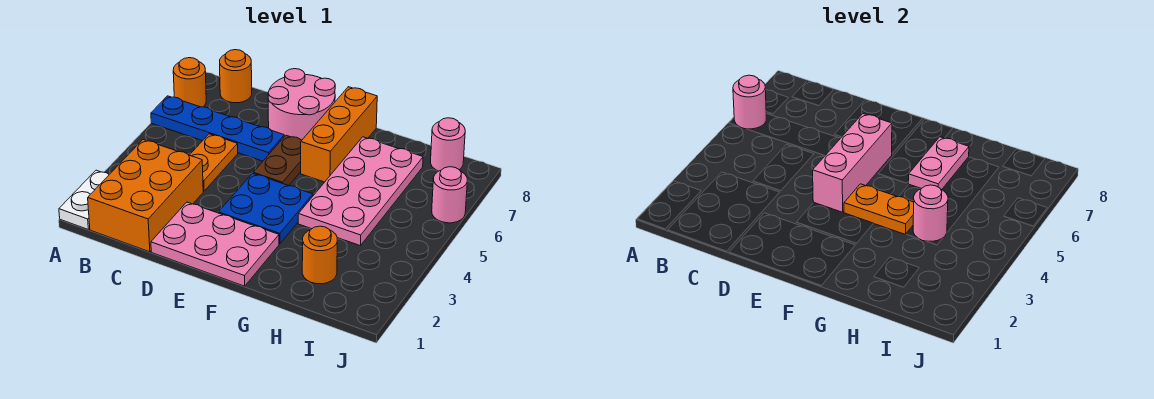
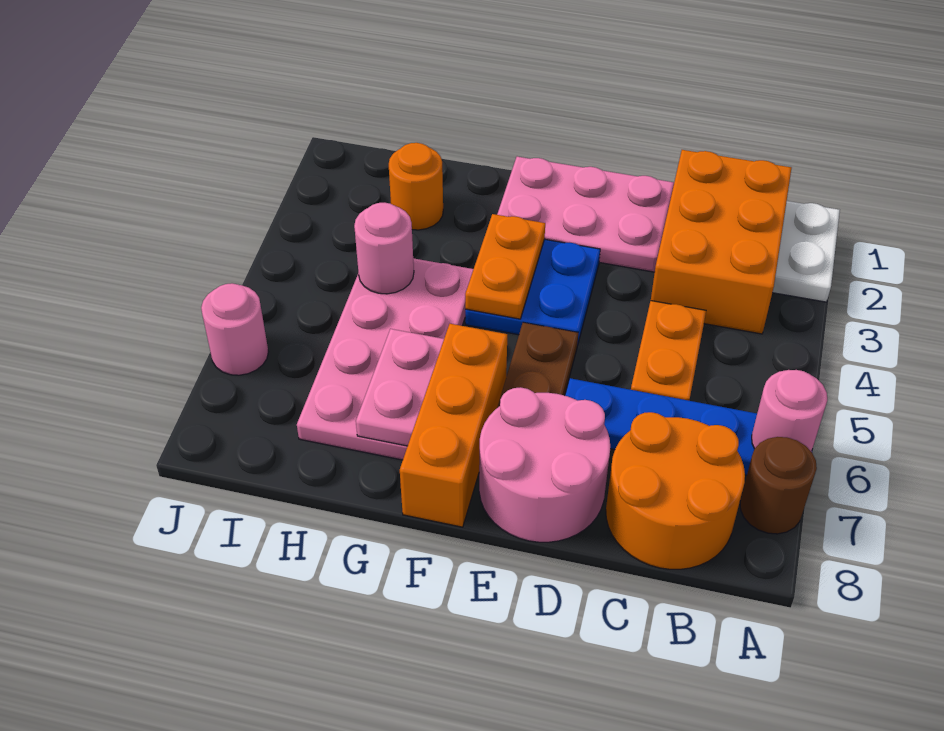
orange round brick A7 level 1 -> brown round brick A7 level 1
orange round brick B8 level 1 -> orange round brick B7:C8 level 1
pink brick E4:E6 level 2 -> none
orange plate F4:G4 level 2 -> orange plate F3:F4 level 2
pink round brick I8 level 1 -> none

